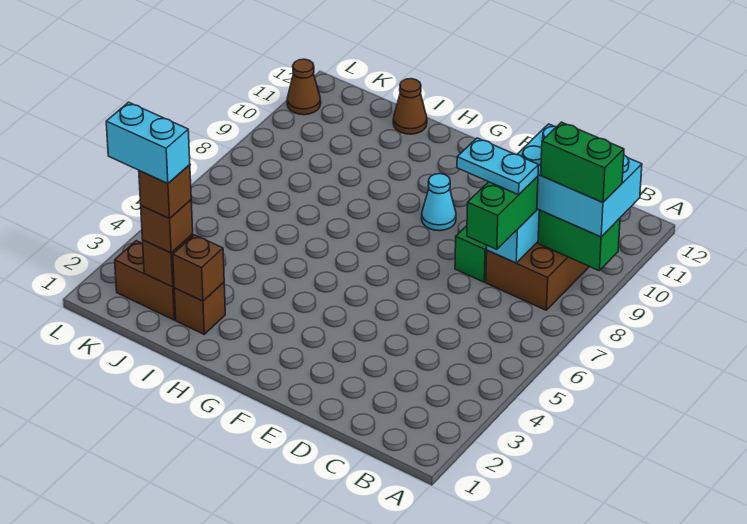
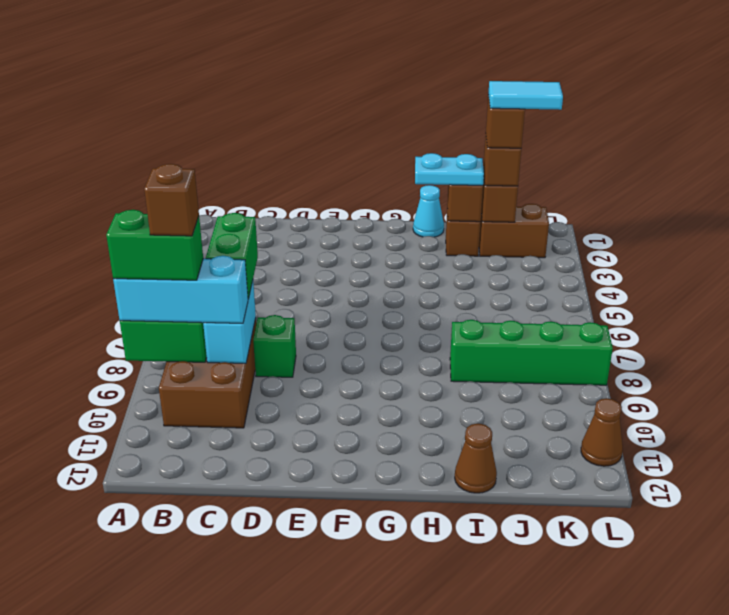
cyan brick A9:C10 level 3 -> cyan brick A9:C9 level 3
none -> brown brick B9 level 5
cyan plate C8:D8 level 4 -> cyan plate H2:I2 level 3
cyan cone F9 level 1 -> cyan cone H1 level 1
none -> green brick I8:L8 level 1
cyan brick J2:K2 level 5 -> cyan tile J2:K2 level 5

